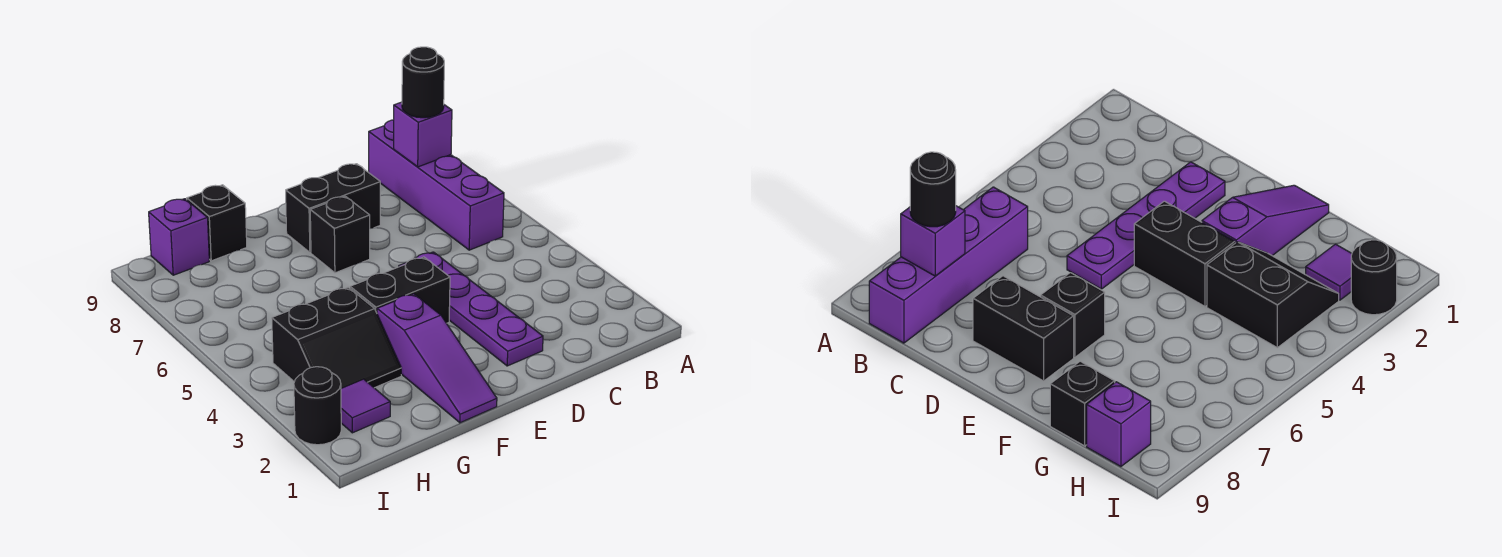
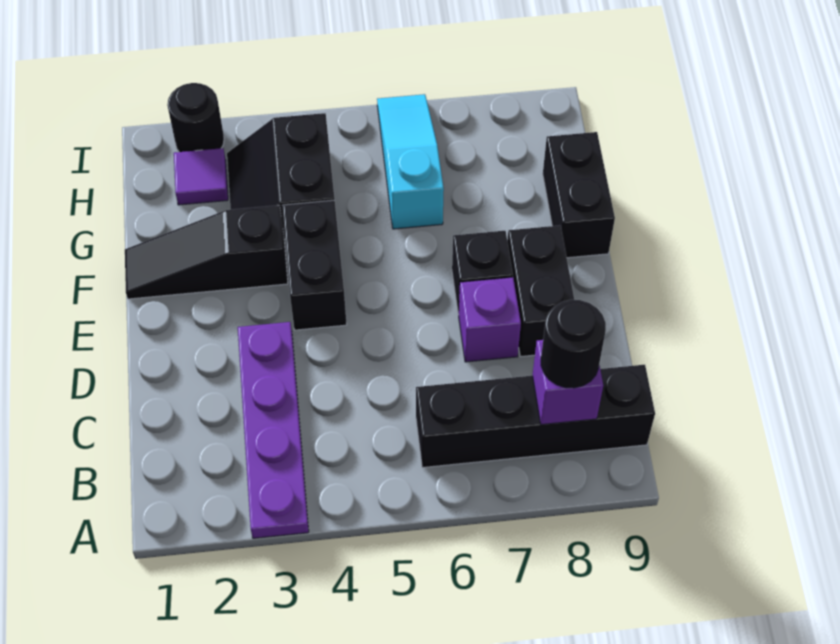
purple brick B6:B9 level 1 -> black brick B6:B9 level 1
purple plate D2:D5 level 1 -> purple plate A3:D3 level 1
purple slope F1:F3 level 1 top 3 -> black slope F1:F3 level 1 top 3
none -> cyan slope G6:I6 level 1 top G
black brick G9 level 1 -> black brick F9:G9 level 1
purple brick H9 level 1 -> purple brick D7 level 1

